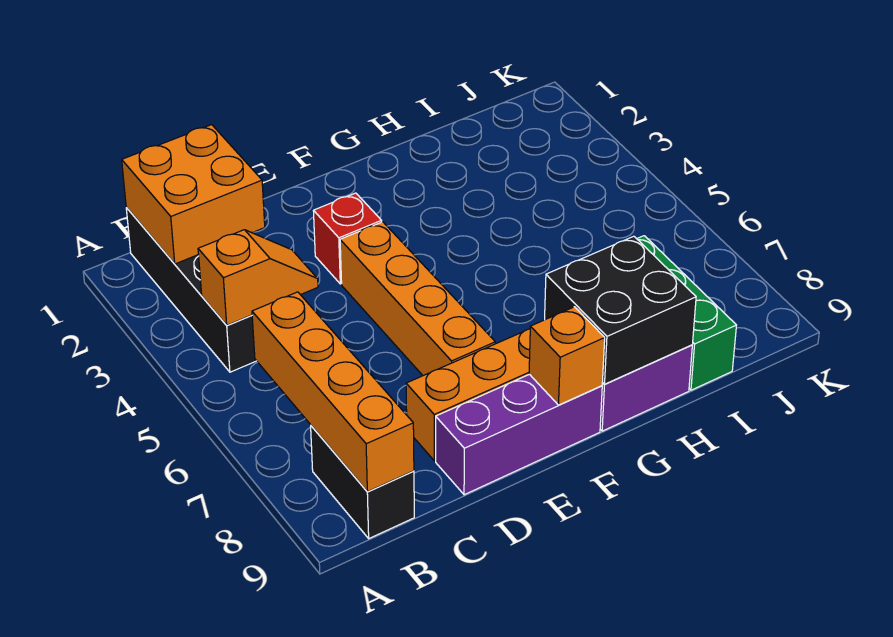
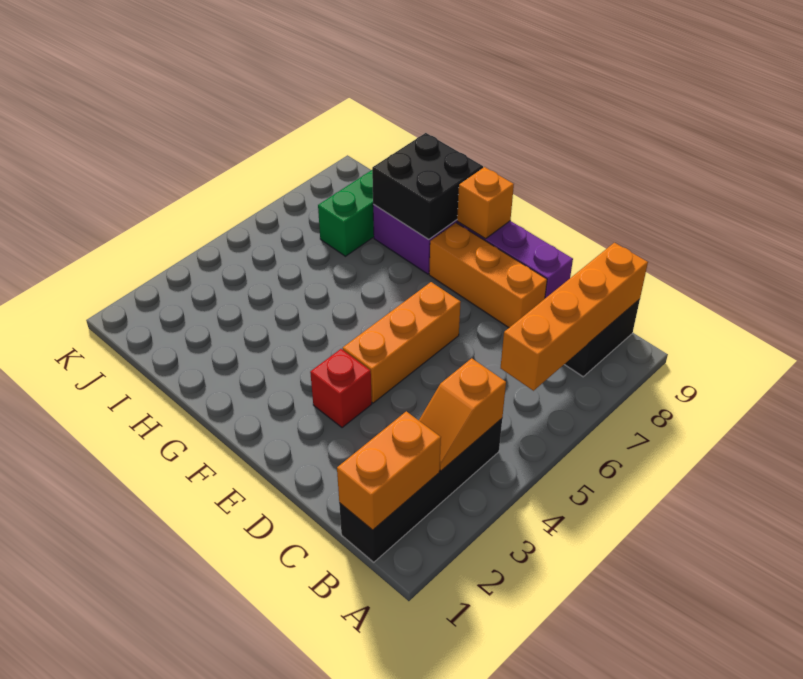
orange brick B1:C2 level 2 -> orange brick B1:B2 level 2
orange slope B4:C4 level 2 top B -> orange slope B3:B4 level 2 top 4
orange brick E4:E7 level 1 -> orange brick E4:E6 level 1

